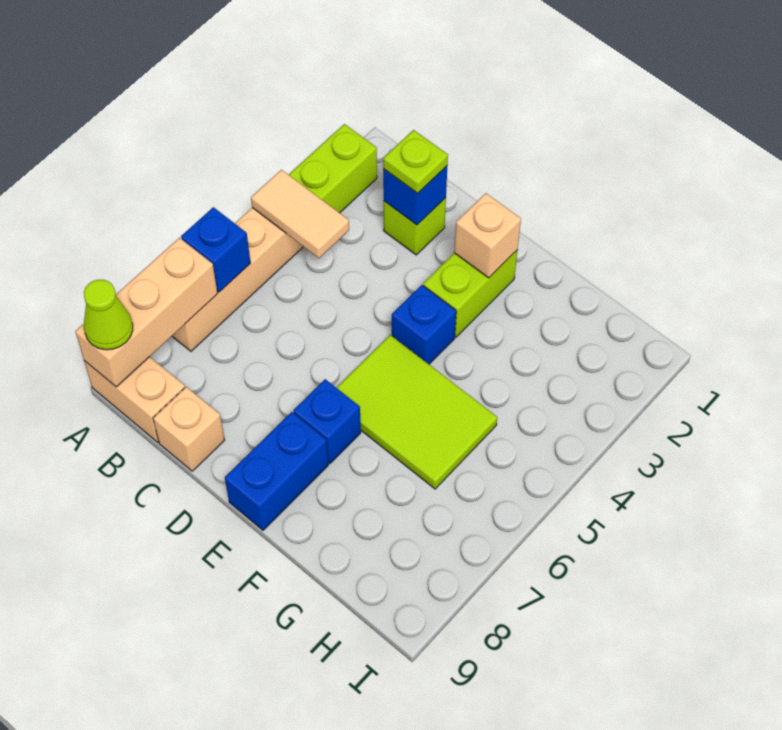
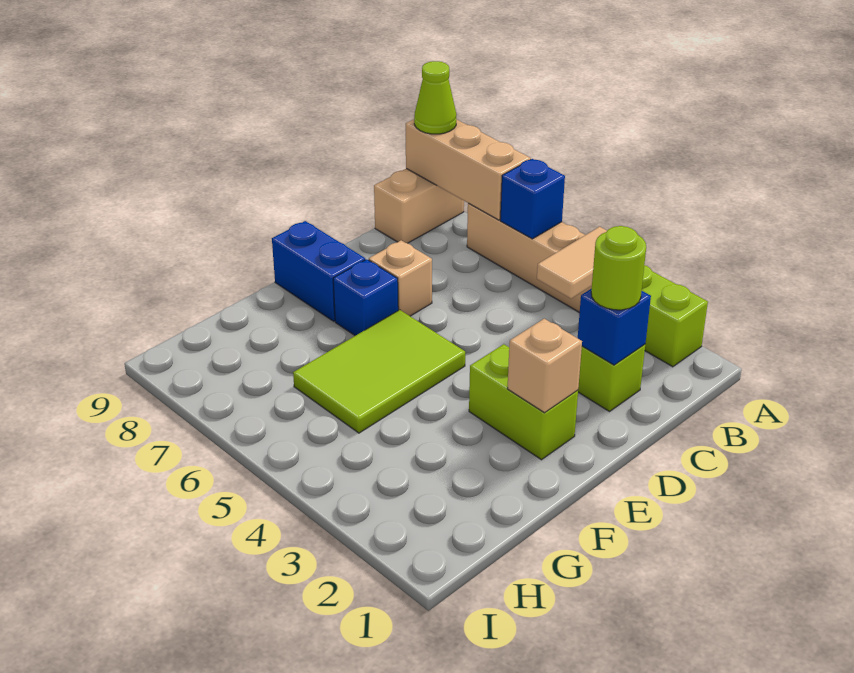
lime plate C2 level 3 -> lime round brick C2 level 3
tan brick C9 level 1 -> tan brick D7 level 1
blue brick E4 level 1 -> none

